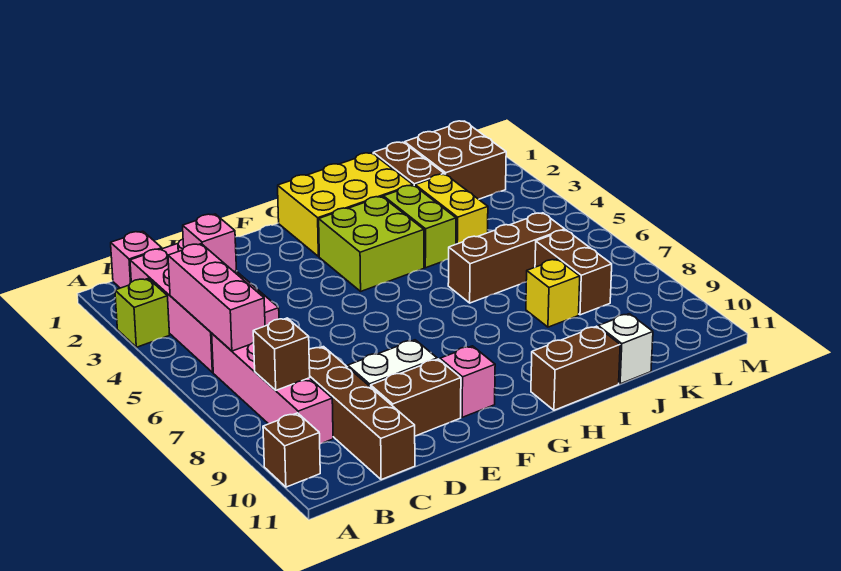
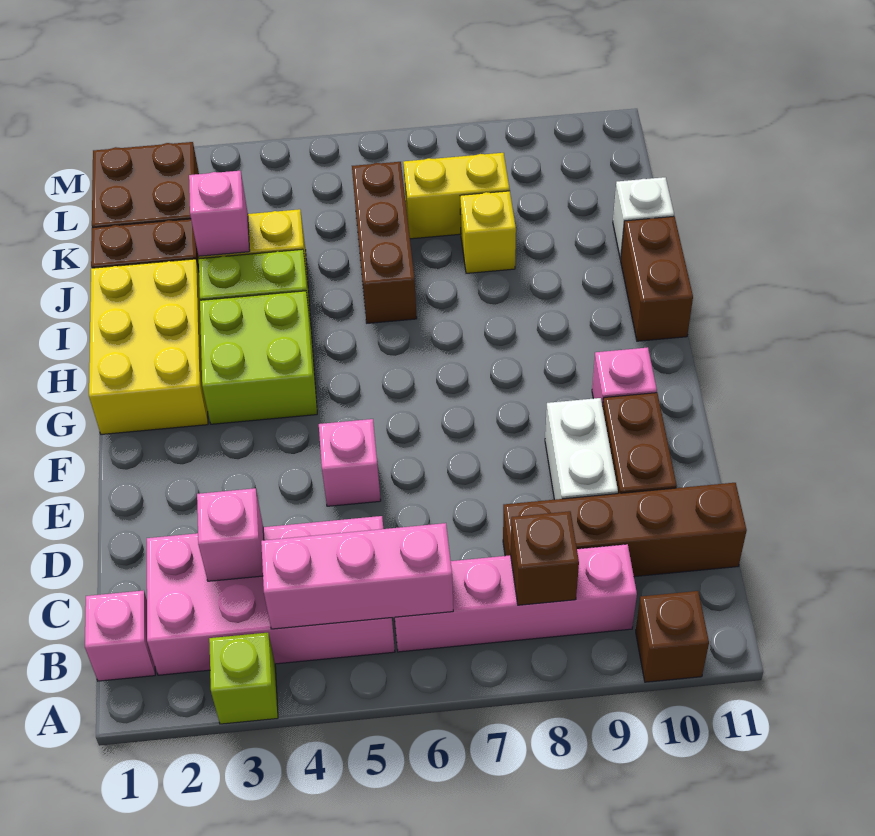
none -> pink brick E5 level 1
none -> pink brick J3 level 2
brown brick K7:K8 level 1 -> yellow brick K7:K8 level 1

